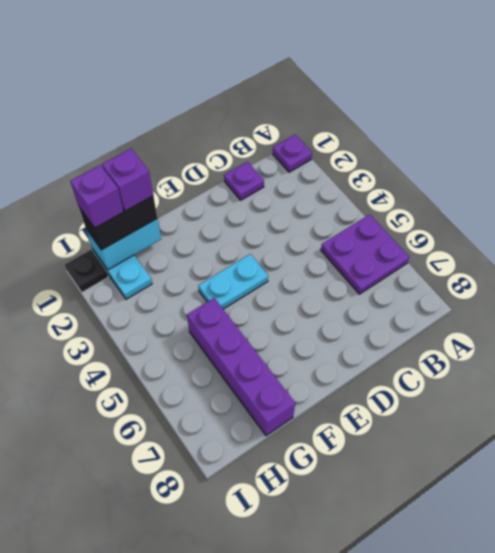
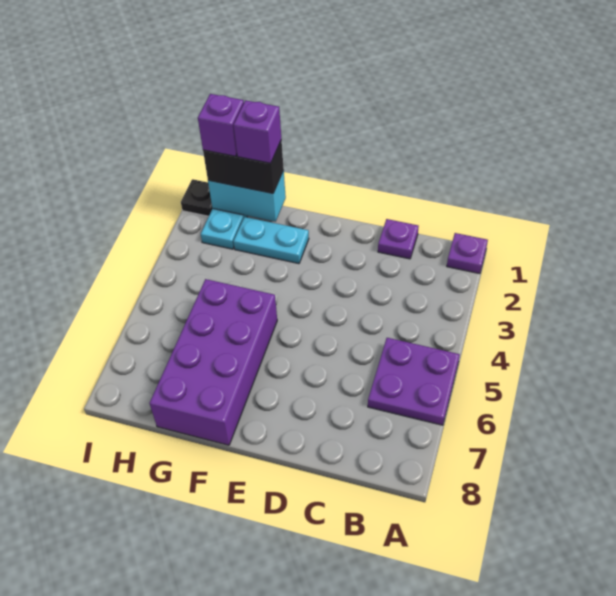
cyan plate E4:F4 level 1 -> cyan plate F2:G2 level 1
purple brick G5:G8 level 1 -> purple brick F5:G8 level 1

